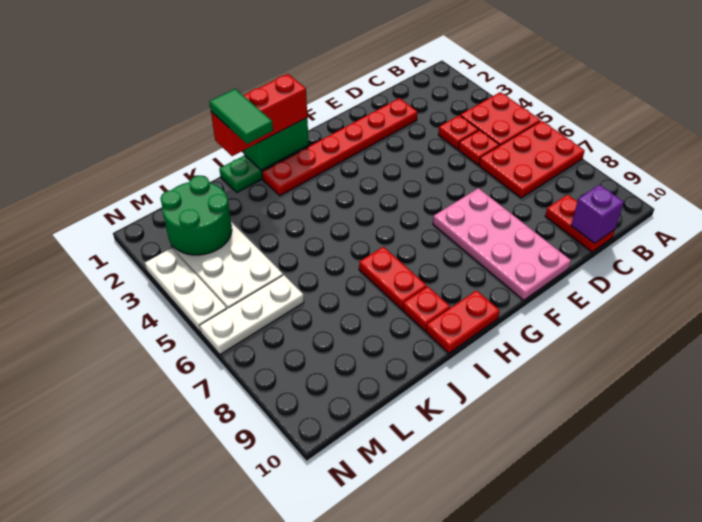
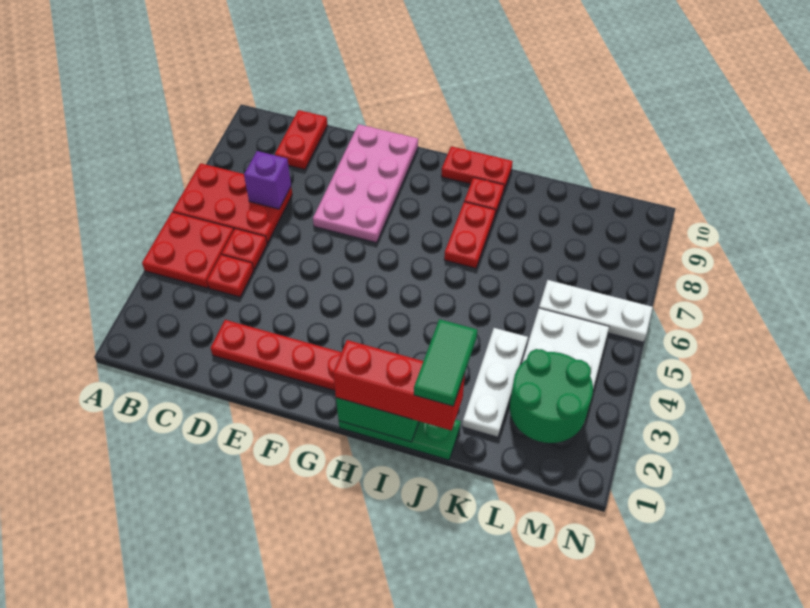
purple brick C10 level 2 -> purple brick C7 level 2
white plate N3:N5 level 1 -> white plate K2:K4 level 1

